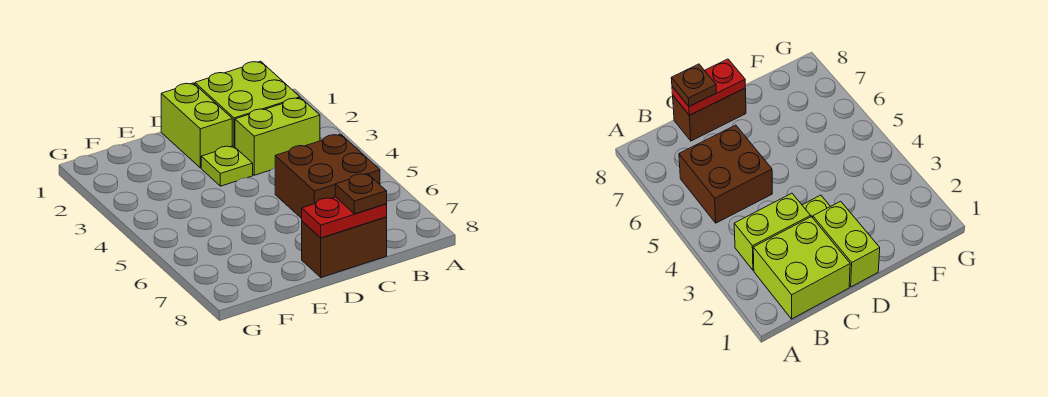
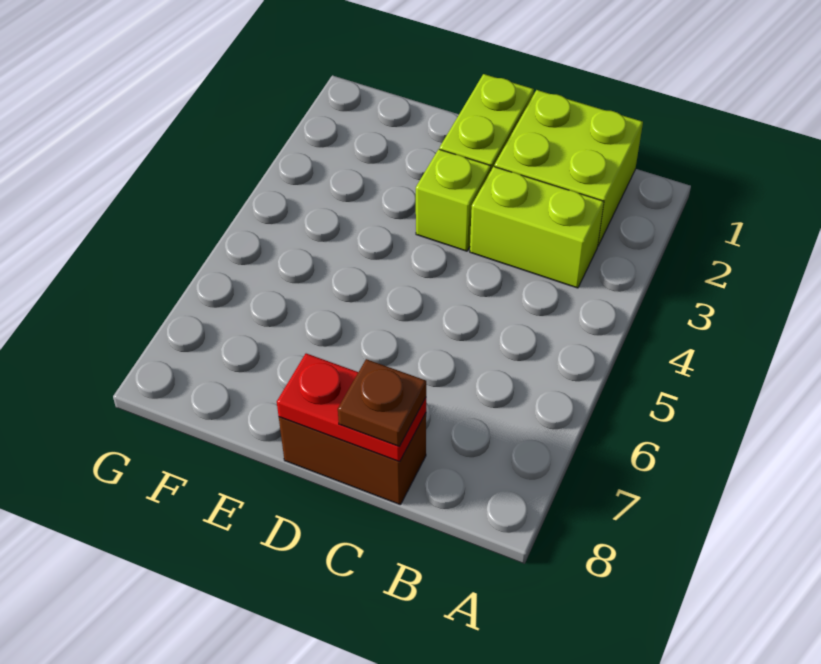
brown brick B5:C6 level 1 -> none
lime plate D3 level 1 -> lime brick D3 level 1

